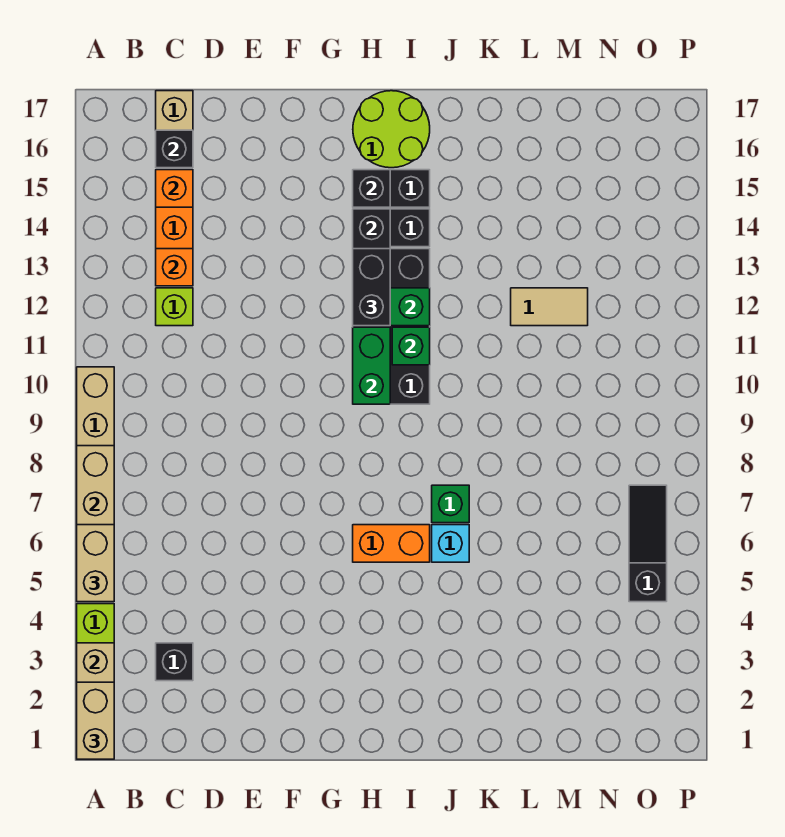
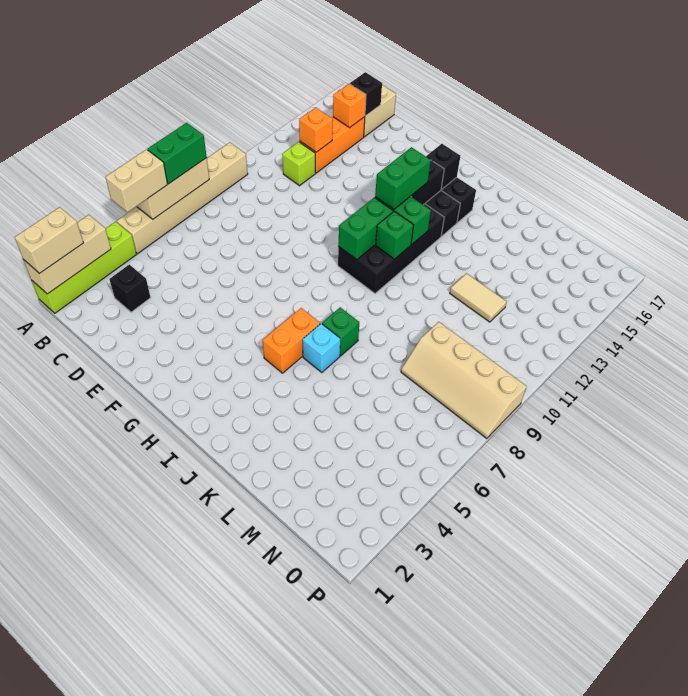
none -> green brick A7:A8 level 3
orange brick H6:I6 level 1 -> orange brick I5:I6 level 1
black brick H12:H13 level 3 -> green brick H12:H13 level 3
lime round brick H16:I17 level 1 -> none
none -> tan slope M8:P9 level 1 top 9
black slope O5:O7 level 1 top 5 -> none

